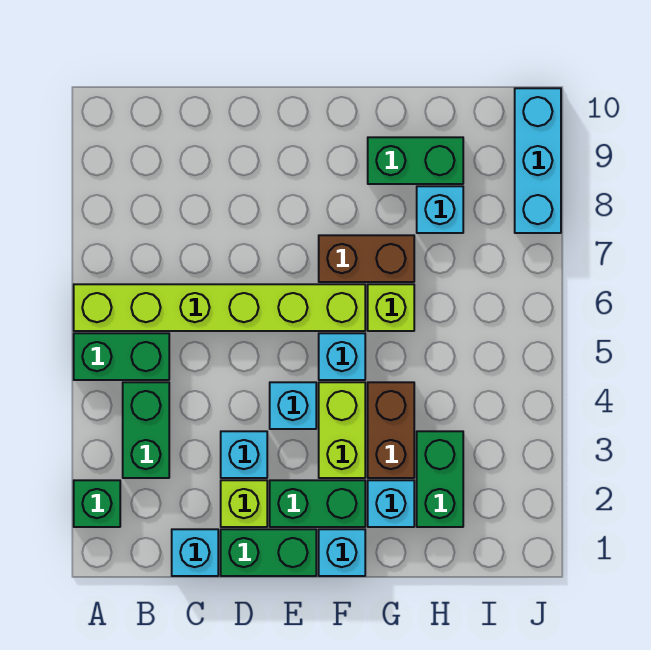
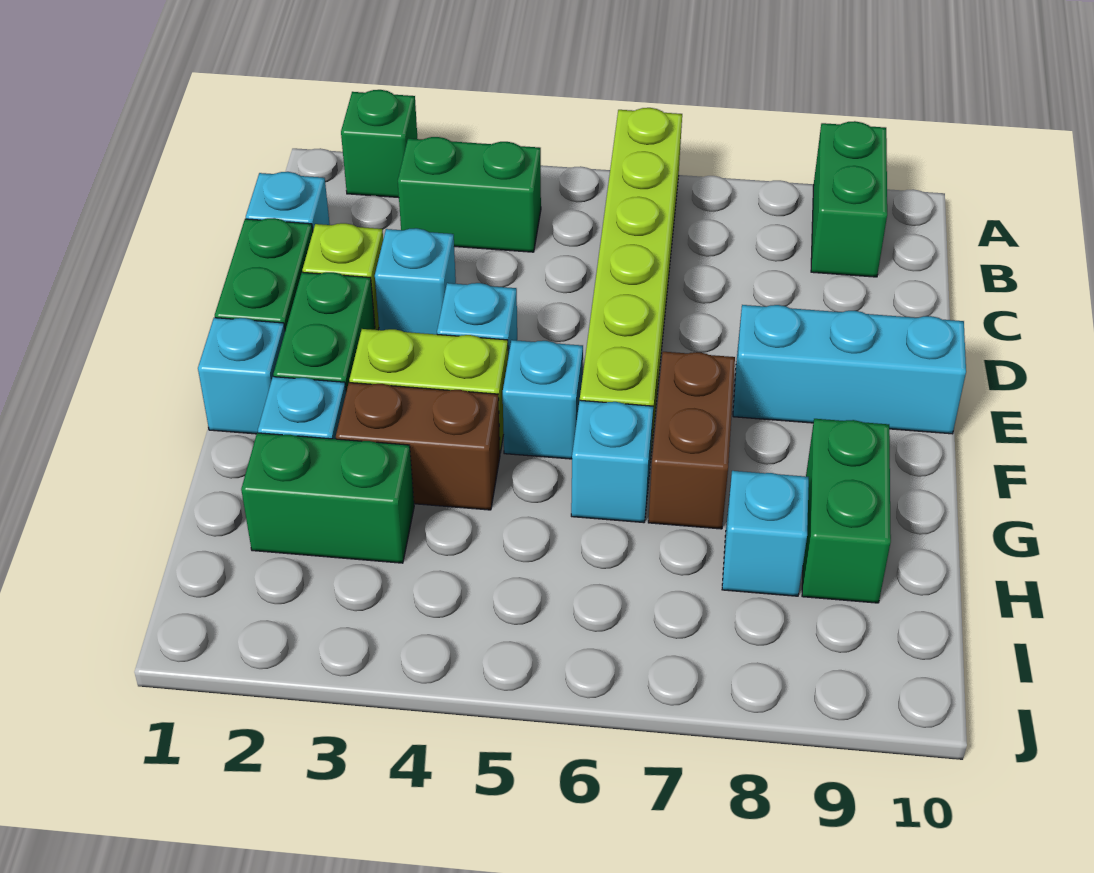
green brick A5:B5 level 1 -> green brick A9:B9 level 1
lime brick G6 level 1 -> cyan brick G6 level 1
cyan brick J8:J10 level 1 -> cyan brick E8:E10 level 1

